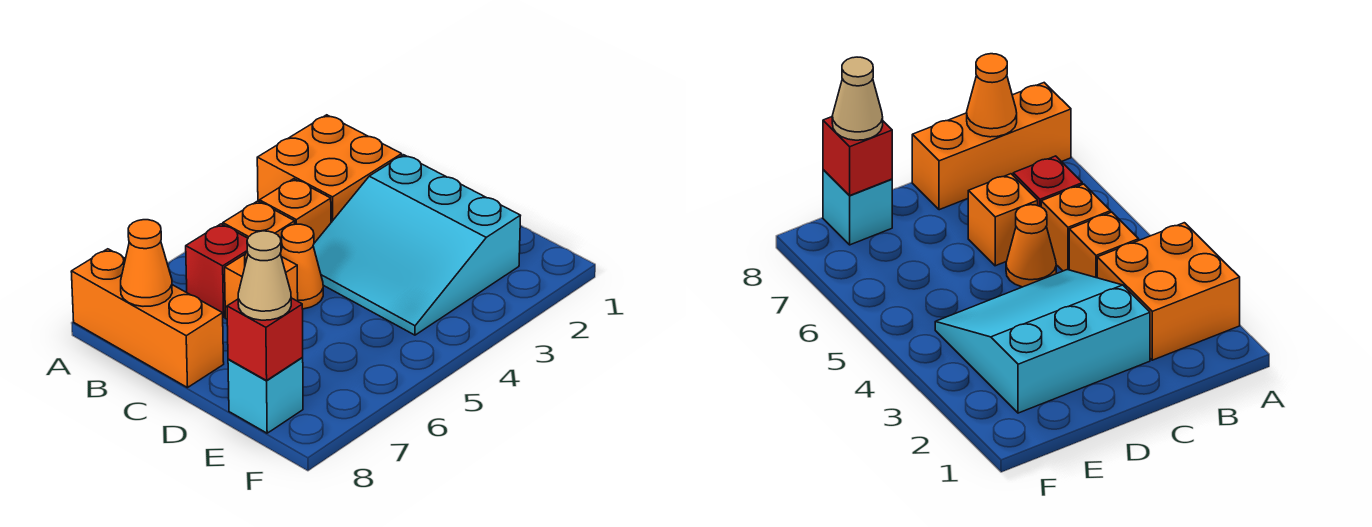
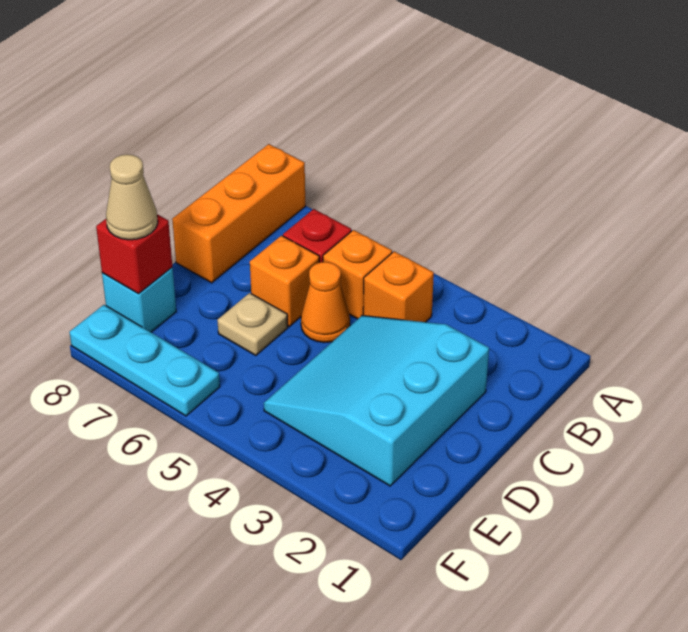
orange brick A2:B3 level 1 -> none
orange cone B8 level 2 -> none
none -> tan plate D6 level 1
none -> cyan plate F6:F8 level 1

